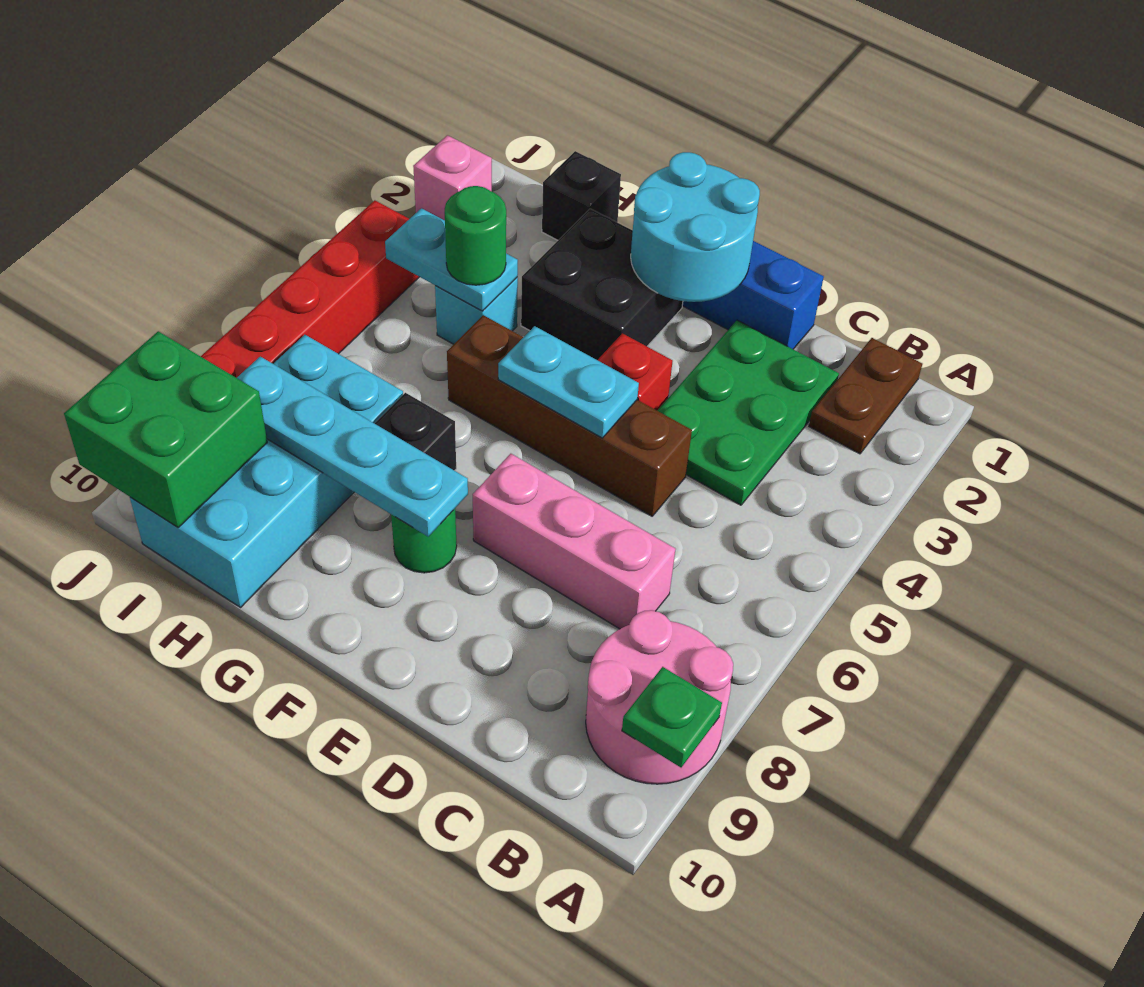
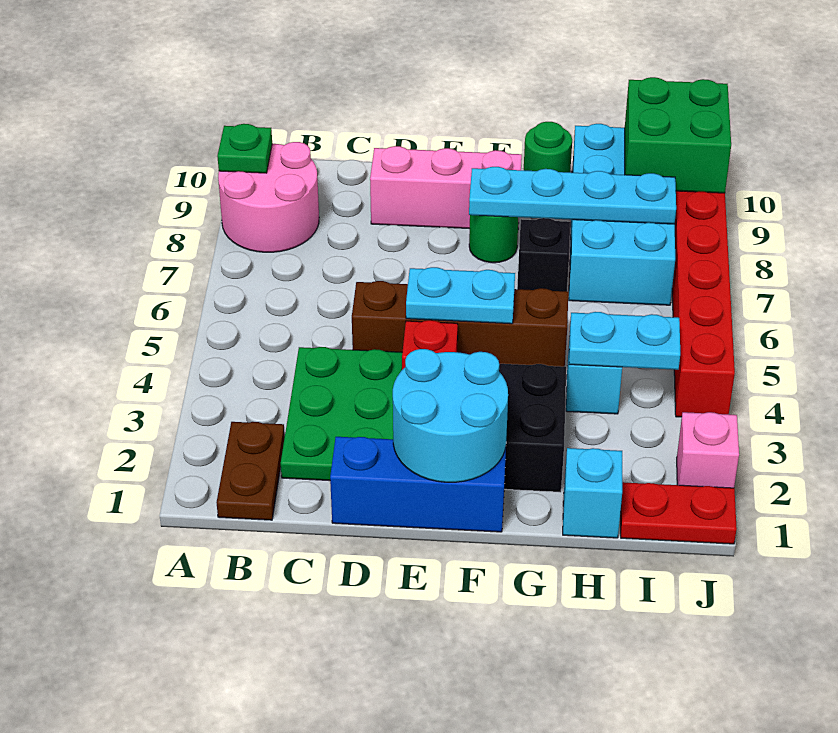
pink brick C7:E7 level 1 -> pink brick D9:F9 level 1
black brick H1 level 1 -> cyan brick H1 level 1
green round brick H4 level 3 -> green round brick G10 level 1
none -> red plate I1:J1 level 1

